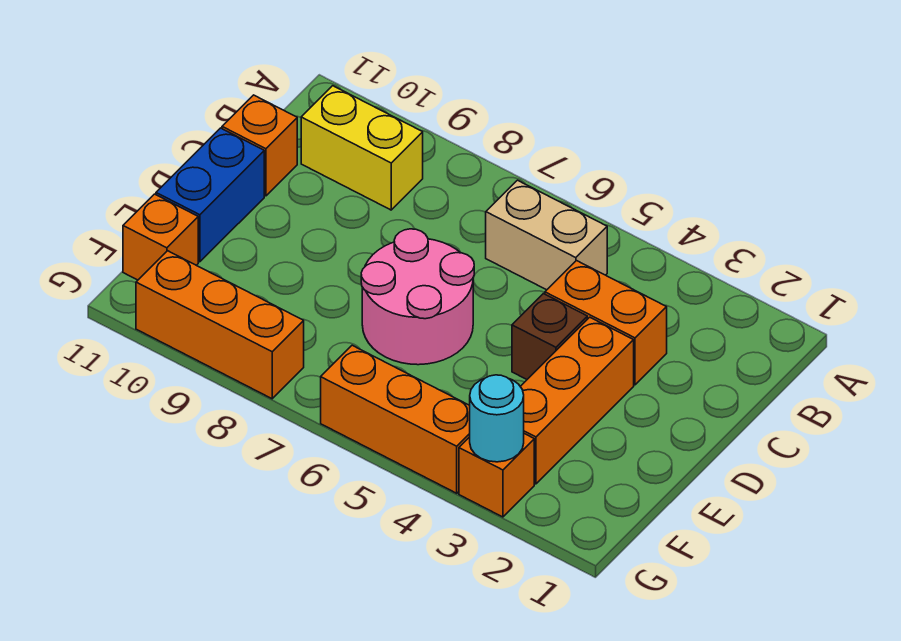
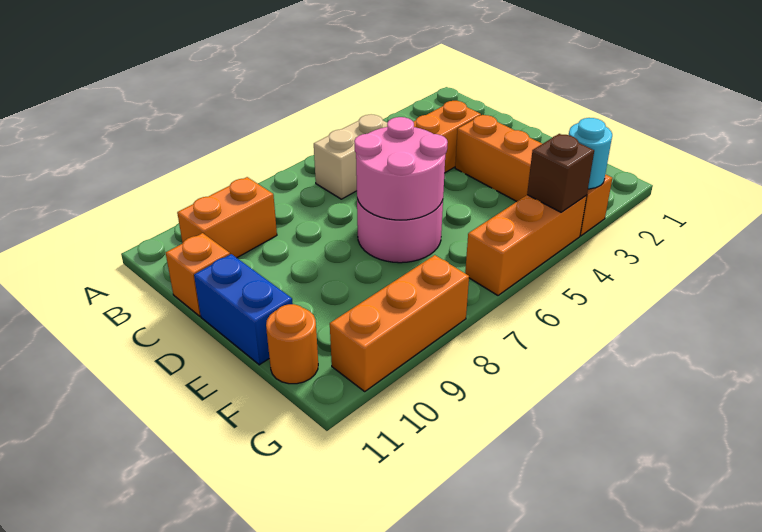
yellow brick B9:B10 level 1 -> orange brick B9:B10 level 1
brown brick D4 level 1 -> brown brick G4 level 2
none -> pink round brick D6:E7 level 2
orange brick F11 level 1 -> orange round brick F11 level 1

